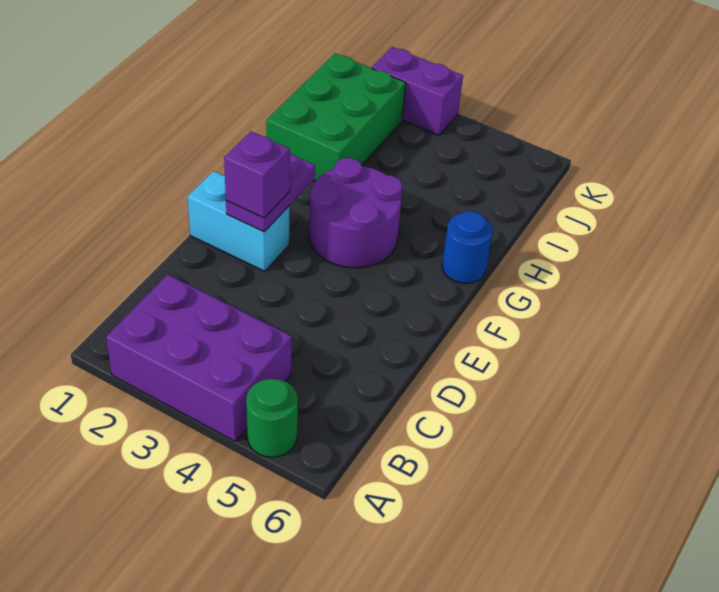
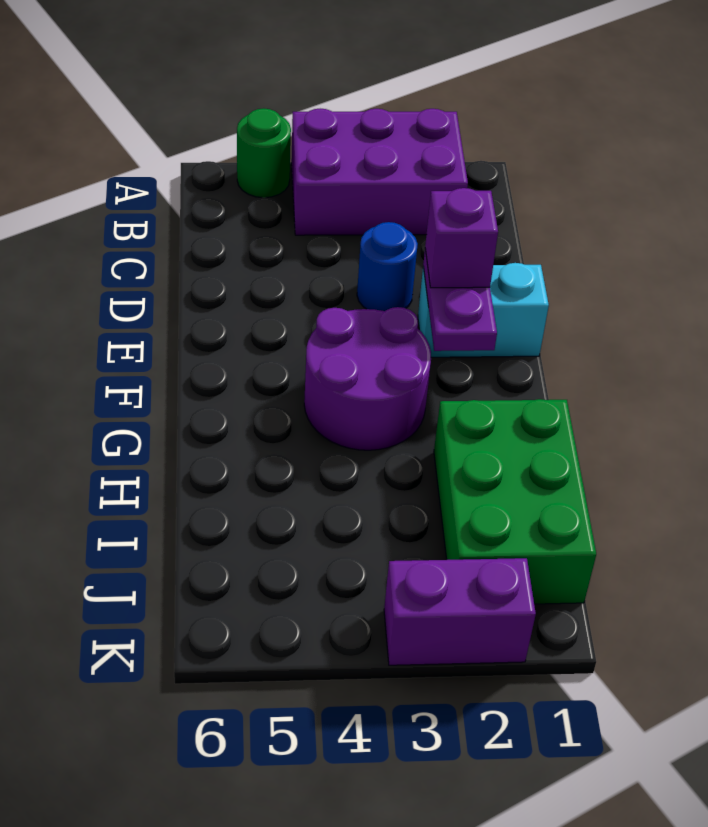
blue round brick G6 level 1 -> blue round brick D3 level 1

